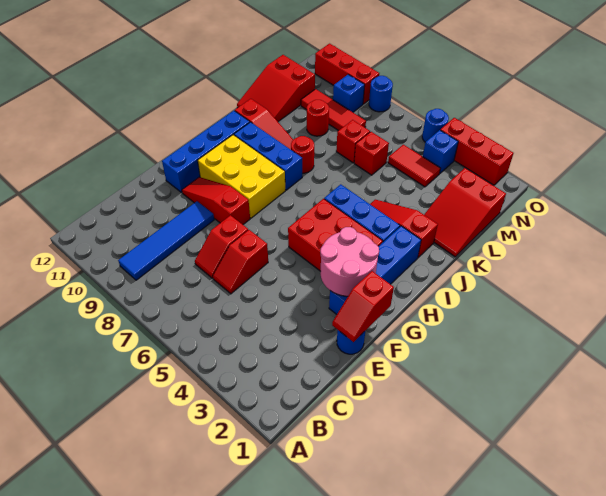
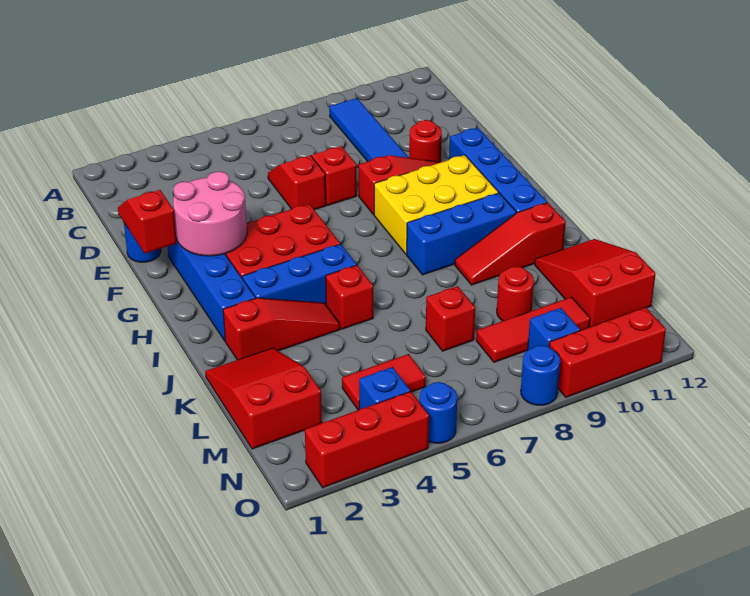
red round brick J8 level 1 -> red round brick E10 level 1
red brick L6 level 1 -> red brick J5 level 1

